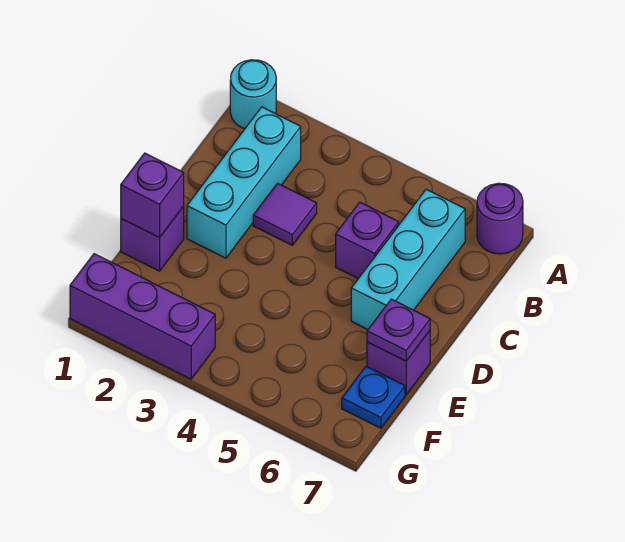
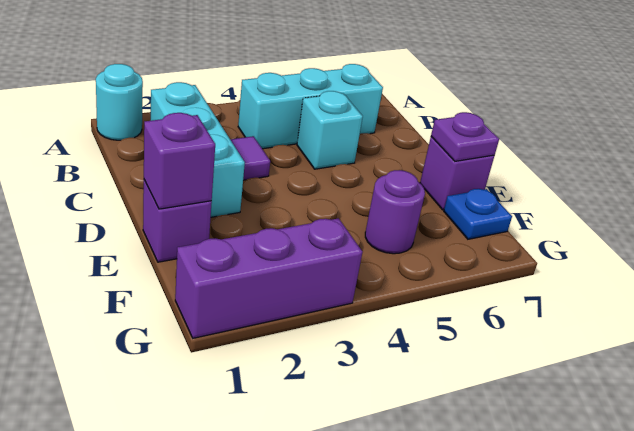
purple round brick A7 level 1 -> purple round brick F5 level 1
cyan brick B6:D6 level 1 -> cyan brick B4:B6 level 1
purple brick C5 level 1 -> cyan brick C5 level 1

